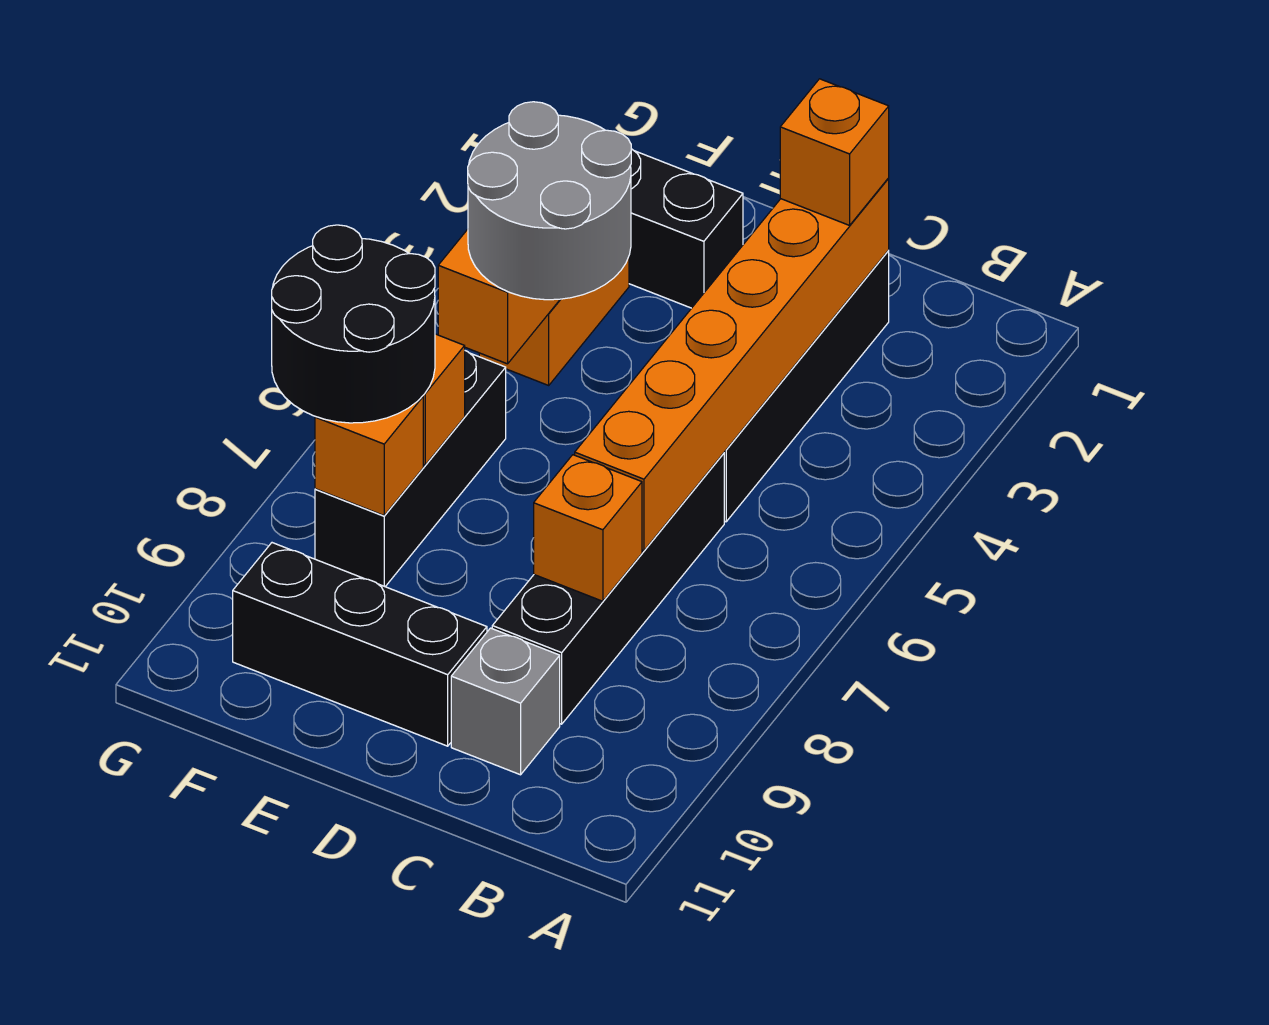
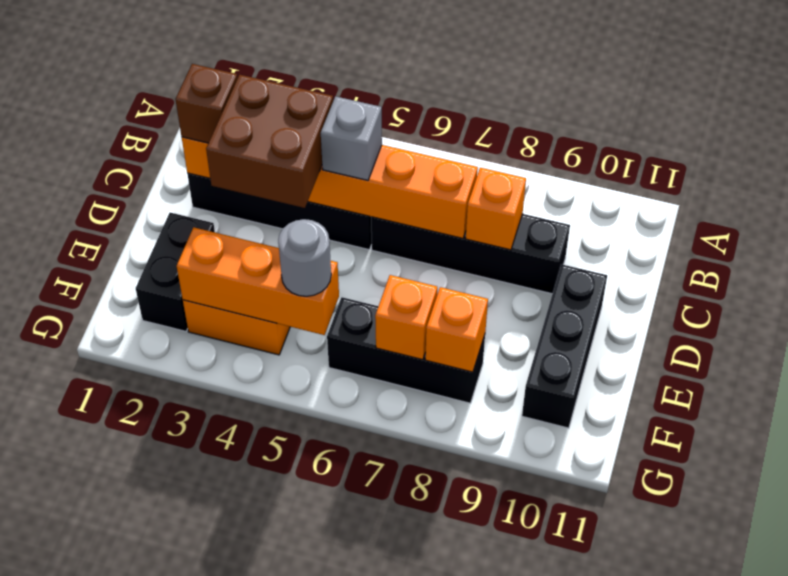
orange brick C2 level 3 -> brown brick C2 level 3
none -> brown brick C3:D4 level 3
grey brick C10 level 1 -> grey brick C5 level 3
grey round brick E4:F5 level 3 -> grey round brick F5 level 3
black round brick F7:G8 level 3 -> none

